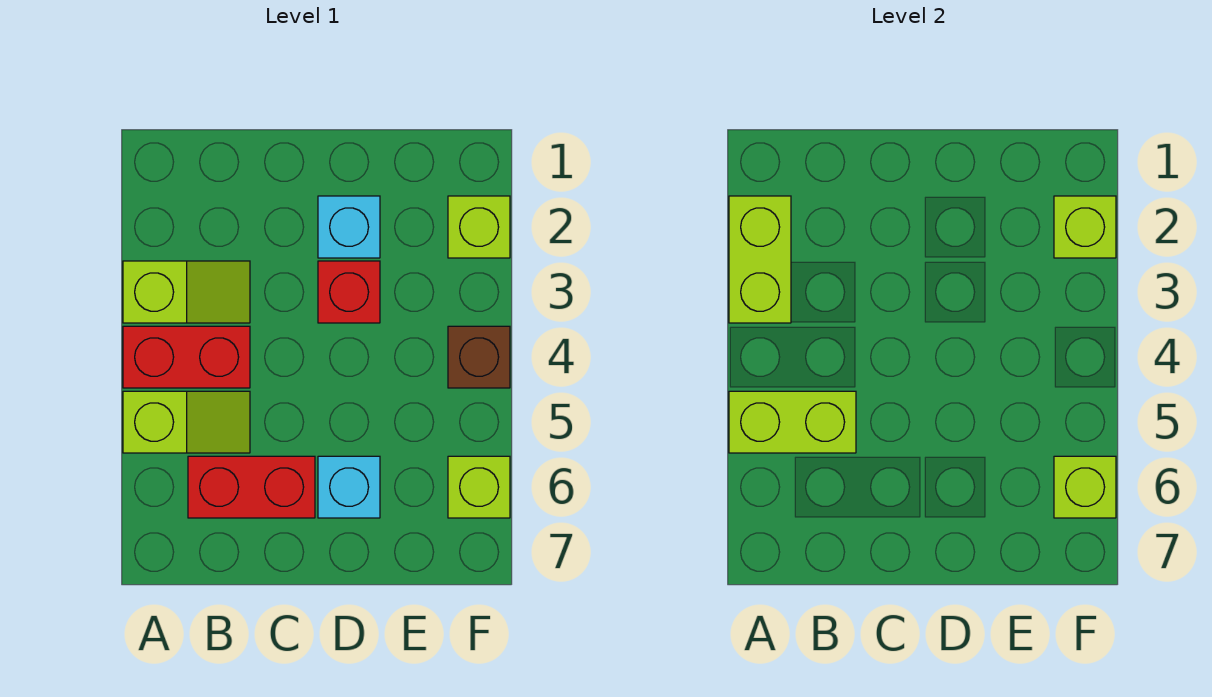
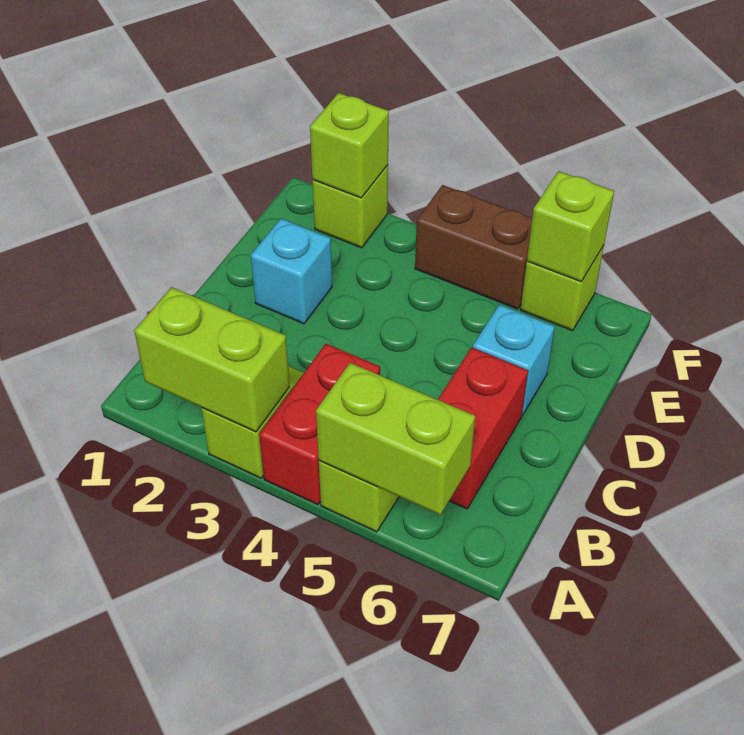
lime brick A5:B5 level 2 -> lime brick A5:A6 level 2
red brick D3 level 1 -> none
brown brick F4 level 1 -> brown brick F4:F5 level 1

